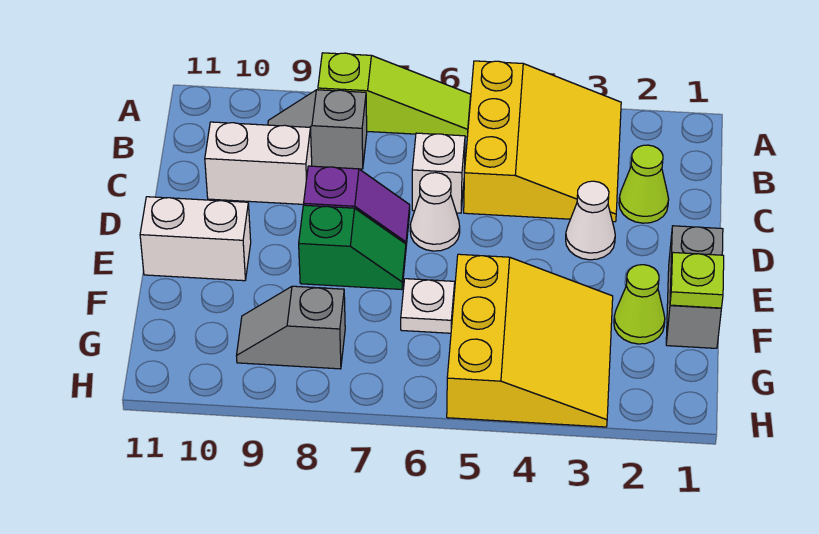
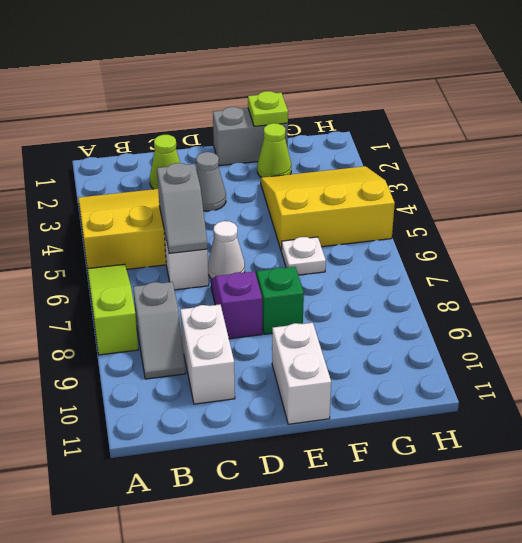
white cone D3 level 1 -> grey cone D3 level 1
grey slope G8:G9 level 1 top 8 -> grey slope C5:C6 level 2 top 5

